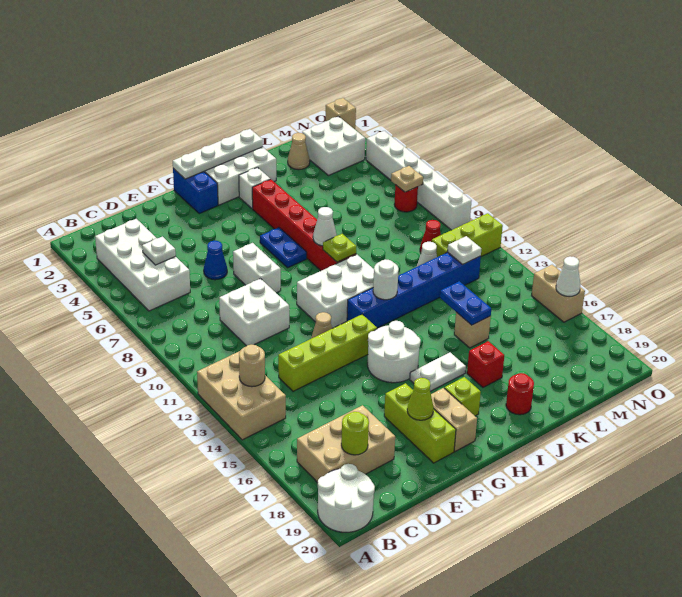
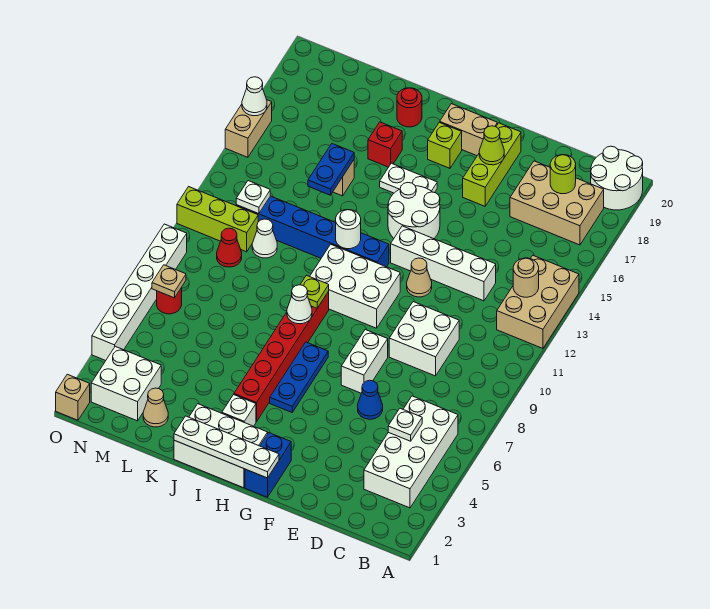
lime brick D13:G13 level 1 -> white brick D13:G13 level 1
tan brick G18:G19 level 1 -> tan brick G19:H19 level 1
blue plate H6:H7 level 1 -> blue plate H5:H7 level 1

